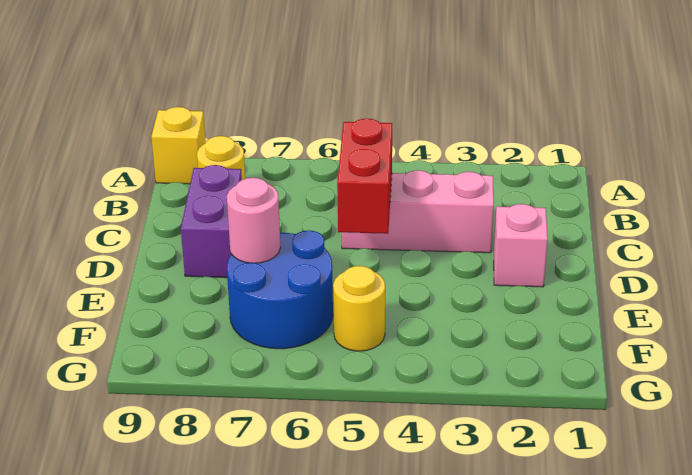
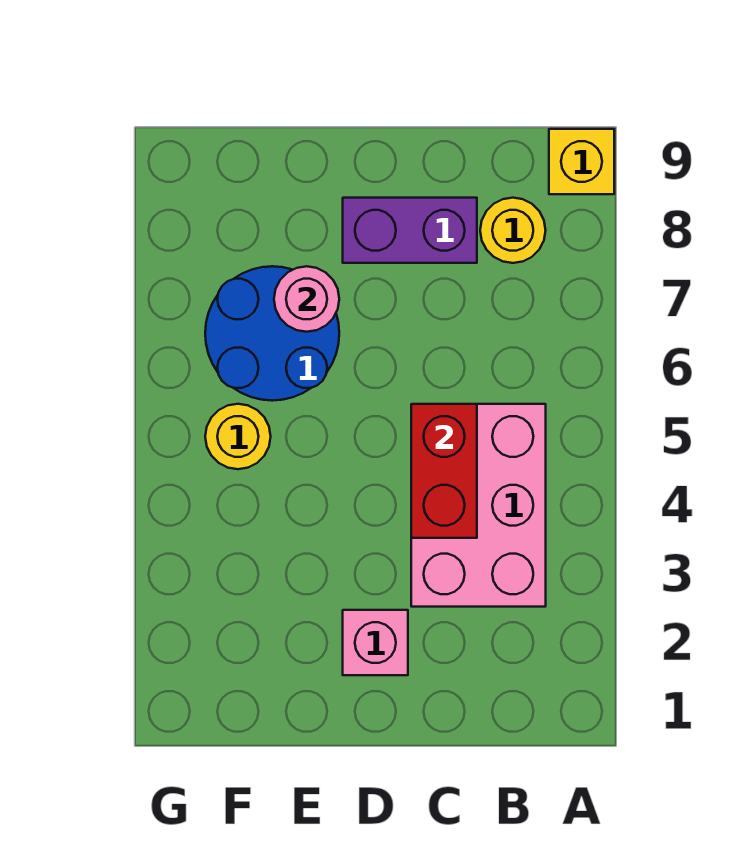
pink brick C3:C5 level 1 -> pink brick B3:C5 level 1
red brick C5:D5 level 2 -> red brick C4:C5 level 2

